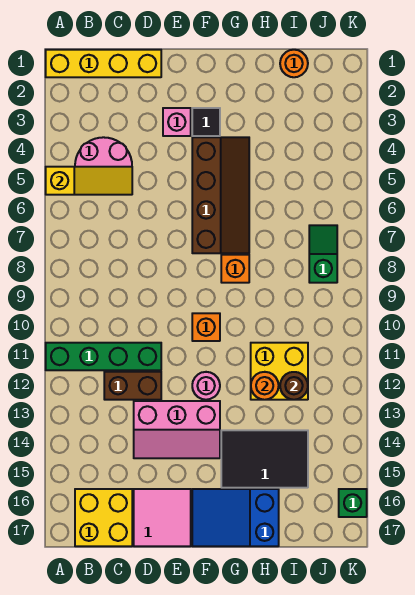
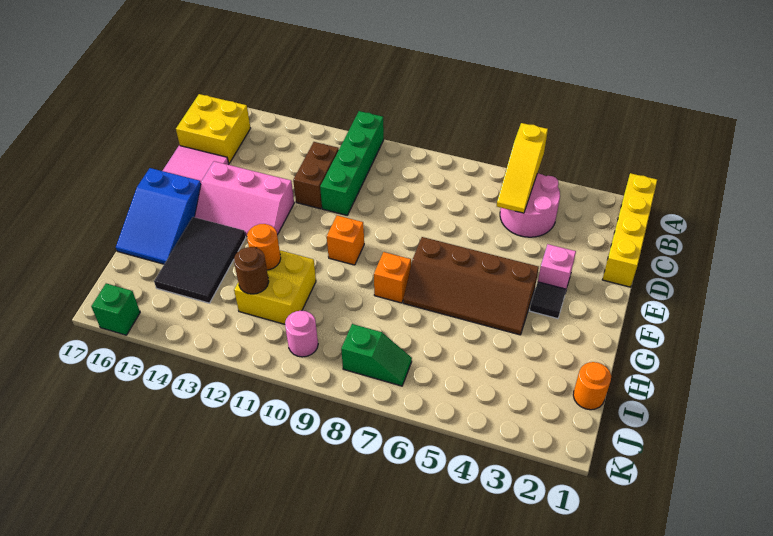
pink slope D13:F14 level 1 top 13 -> pink slope E13:F15 level 1 top E
pink round brick F12 level 1 -> pink round brick J10 level 1
blue slope F16:H17 level 1 top H -> blue slope F16:H17 level 1 top F

